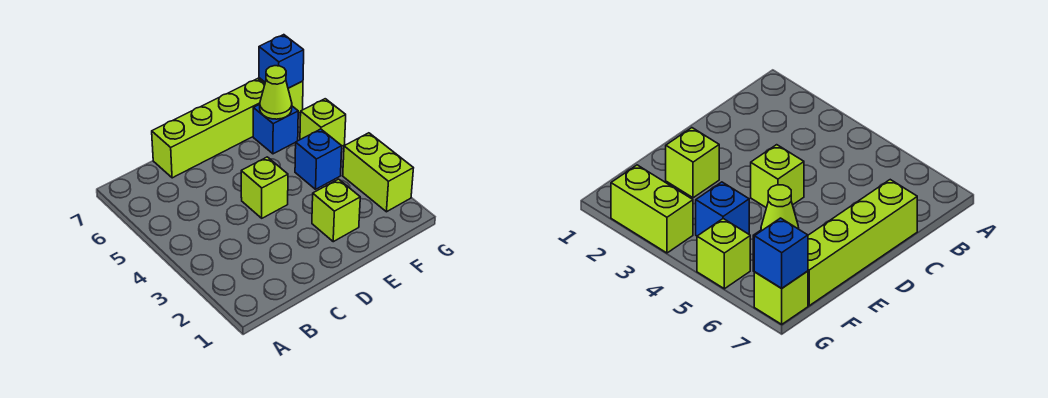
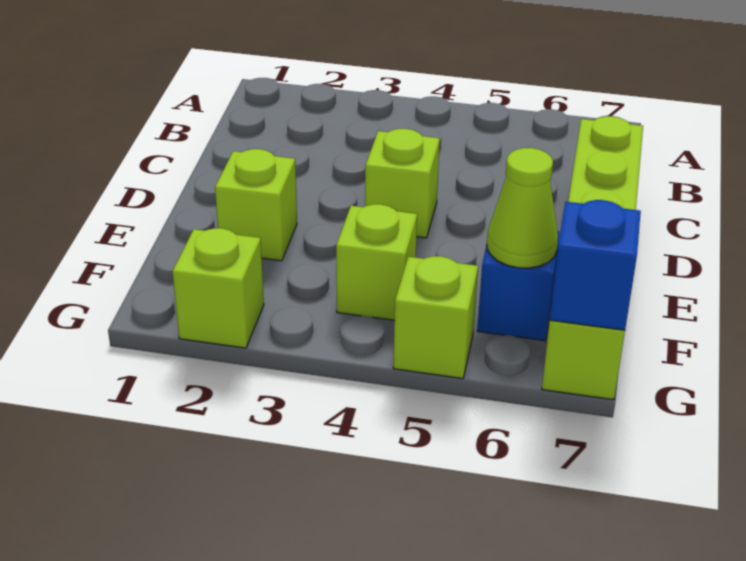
blue brick F4 level 1 -> lime brick F4 level 1
lime brick G2:G3 level 1 -> lime brick G2 level 1

